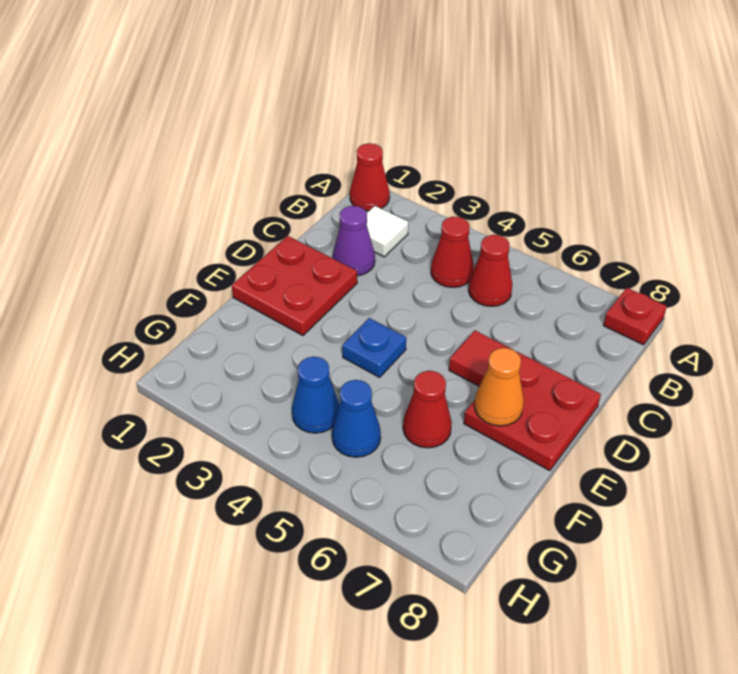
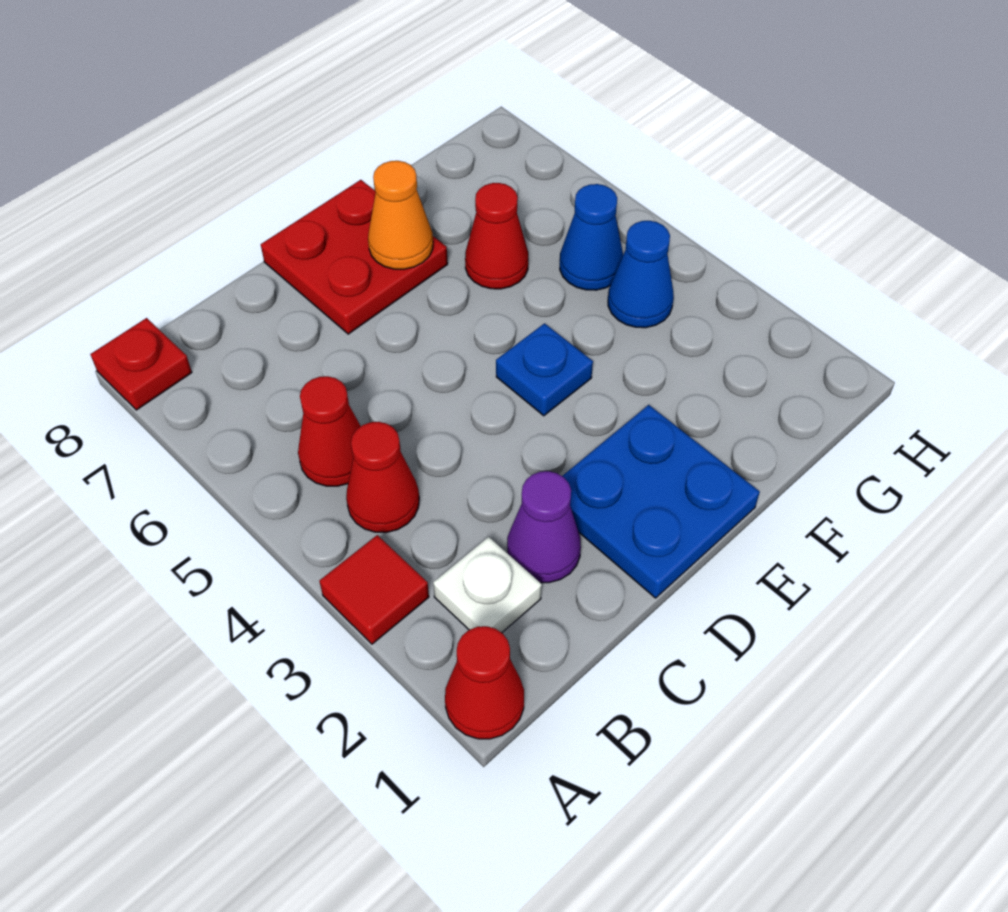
white tile B2 level 1 -> white plate B2 level 1
red plate D1:E2 level 1 -> blue plate D1:E2 level 1
red tile D6 level 1 -> red tile A3 level 1

